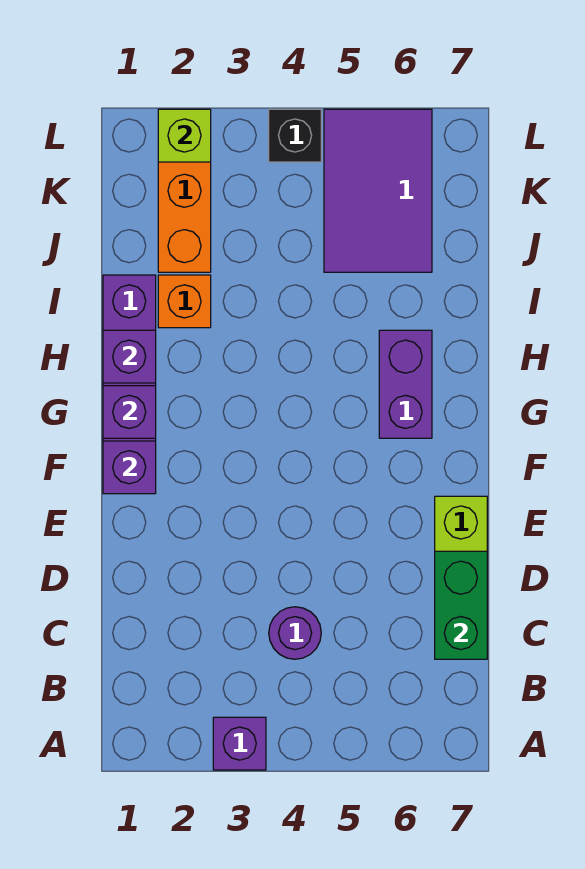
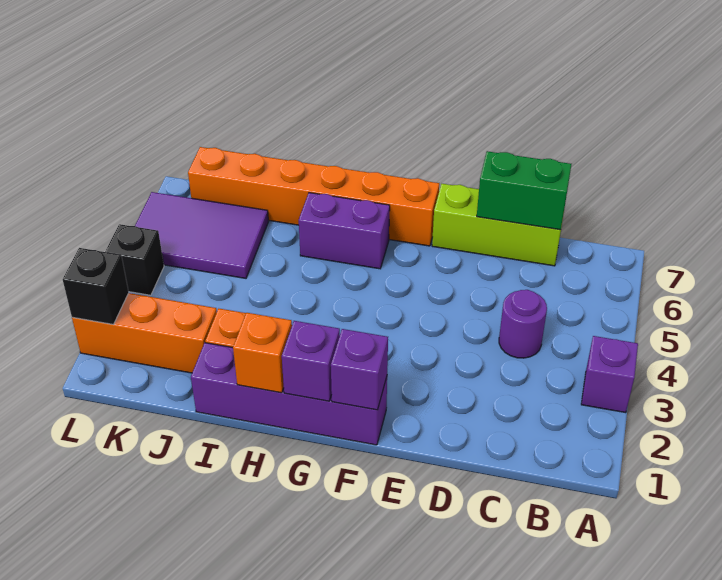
none -> orange brick F7:K7 level 1
purple brick H1 level 2 -> orange brick H1 level 2
lime brick L2 level 2 -> black brick L2 level 2

